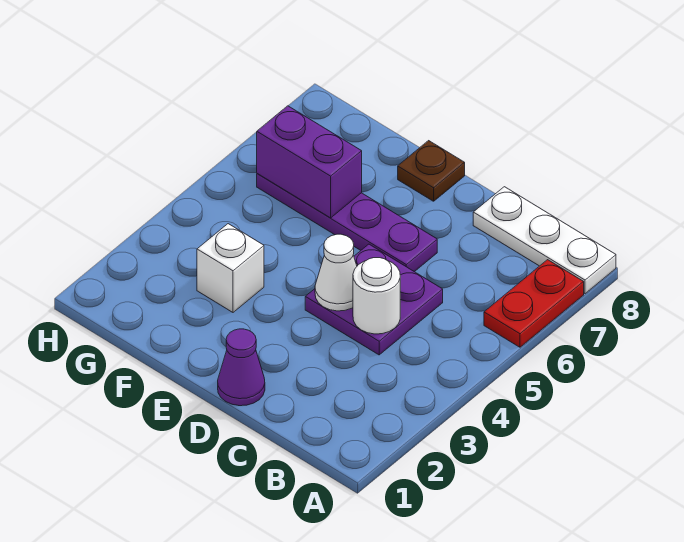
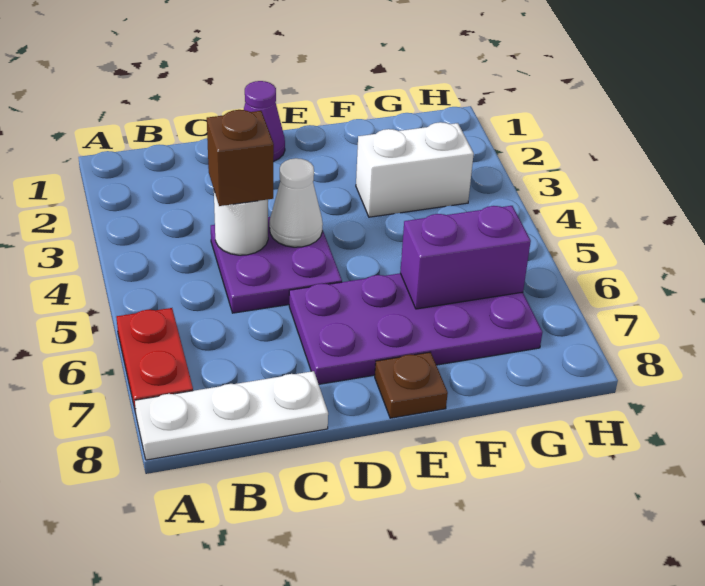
none -> brown brick C4 level 3
purple plate D6:G6 level 1 -> purple plate D6:G7 level 1
white brick F3 level 1 -> white brick F3:G3 level 1

